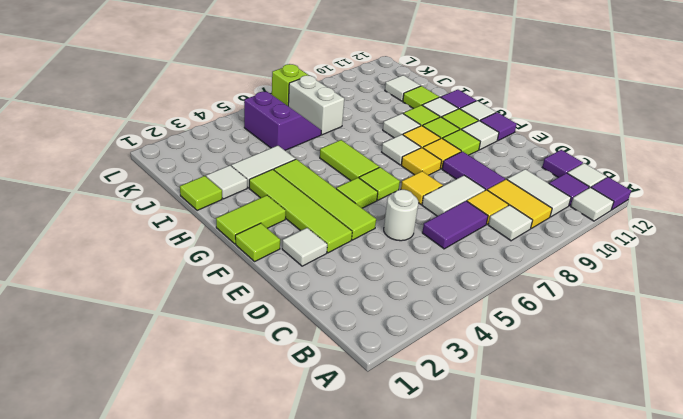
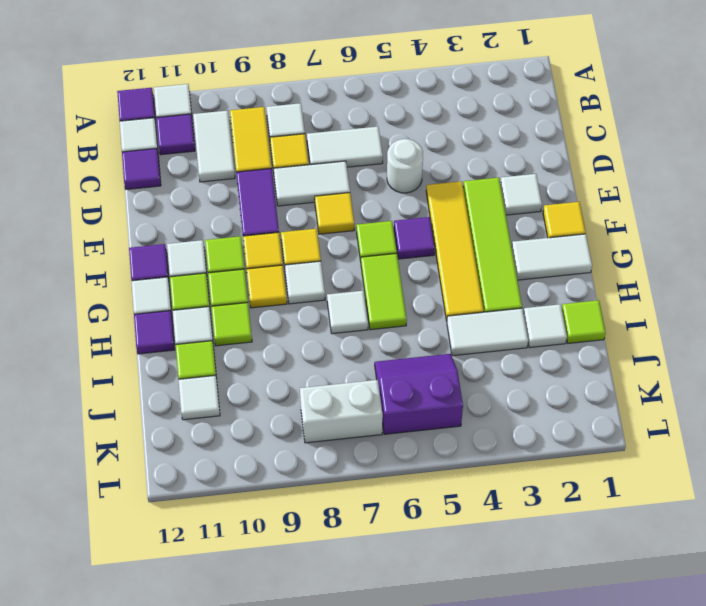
purple tile C6:C7 level 1 -> white tile C6:C7 level 1
lime tile E4:H4 level 1 -> yellow tile E4:H4 level 1
lime tile F1 level 1 -> yellow tile F1 level 1
lime tile F5 level 1 -> purple tile F5 level 1
lime tile G1:G2 level 1 -> white tile G1:G2 level 1
white tile H9 level 1 -> white tile H7 level 1
purple slope J5:K6 level 1 top 5 -> purple slope J5:K6 level 1 top K
white brick J7:K7 level 1 -> white brick K7:K8 level 1
lime brick L7 level 1 -> none

